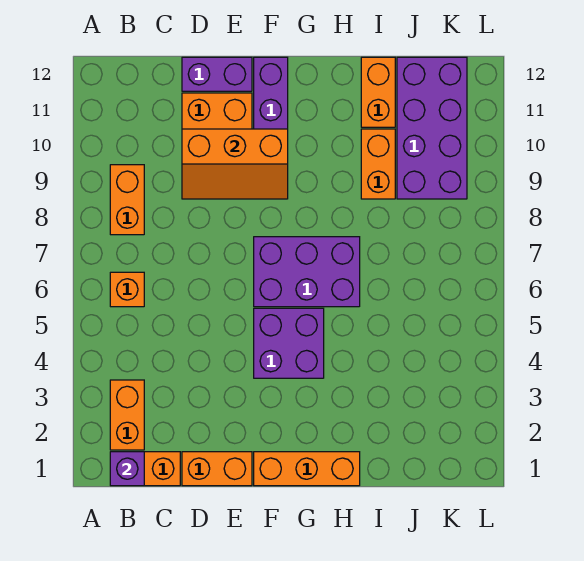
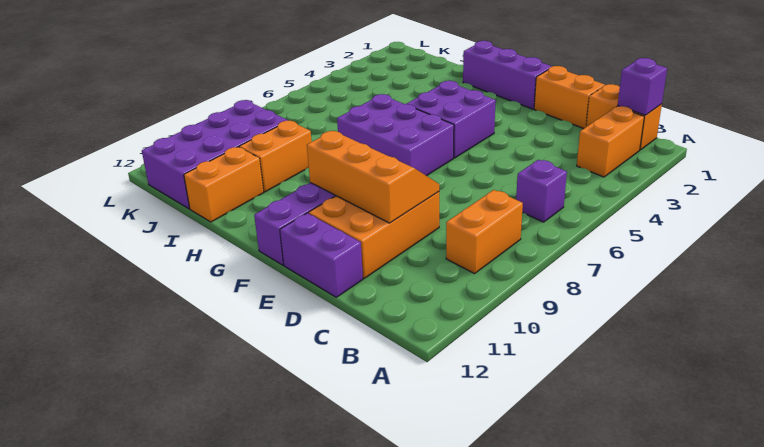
orange brick B6 level 1 -> purple brick B6 level 1
orange brick F1:H1 level 1 -> purple brick F1:H1 level 1

